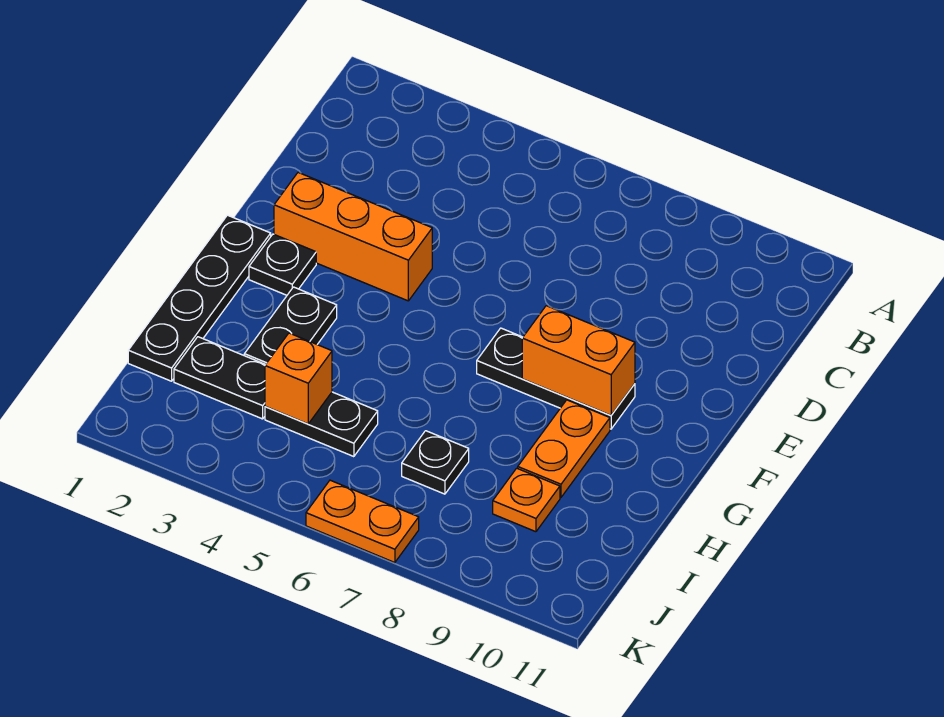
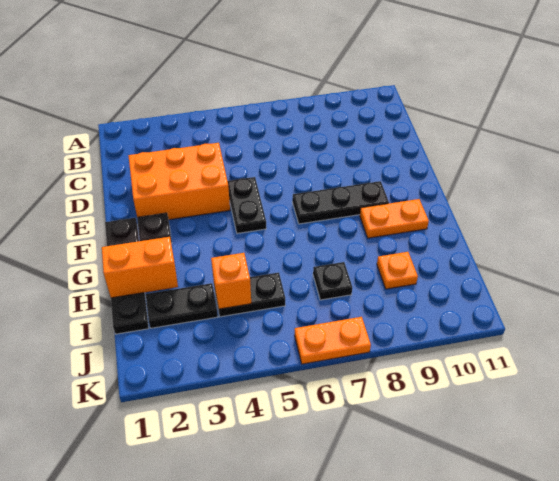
orange brick E2:E4 level 1 -> orange brick D2:E4 level 1
orange brick F8:F9 level 2 -> orange brick H1:H2 level 2
black plate G3:H3 level 1 -> black plate E5:F5 level 1
orange plate G9:H9 level 1 -> orange plate G9:G10 level 1

